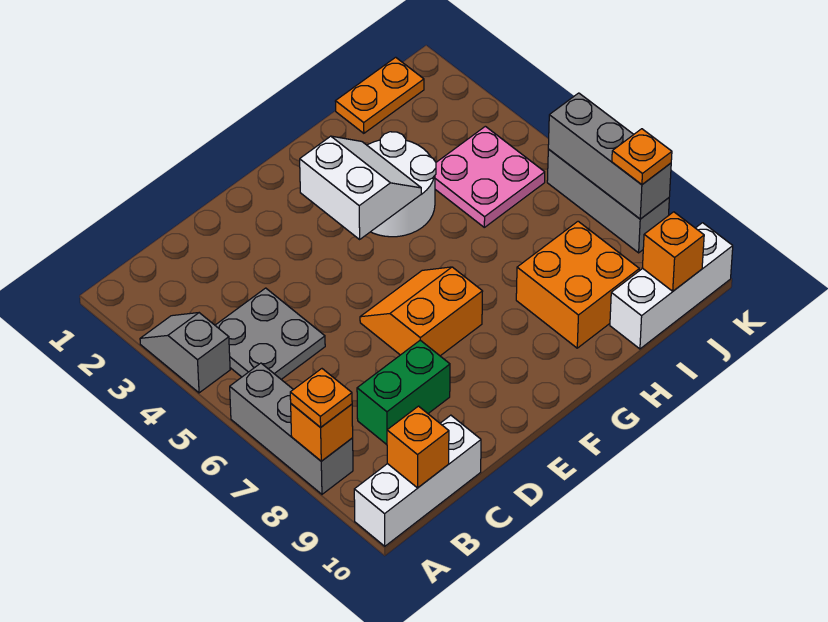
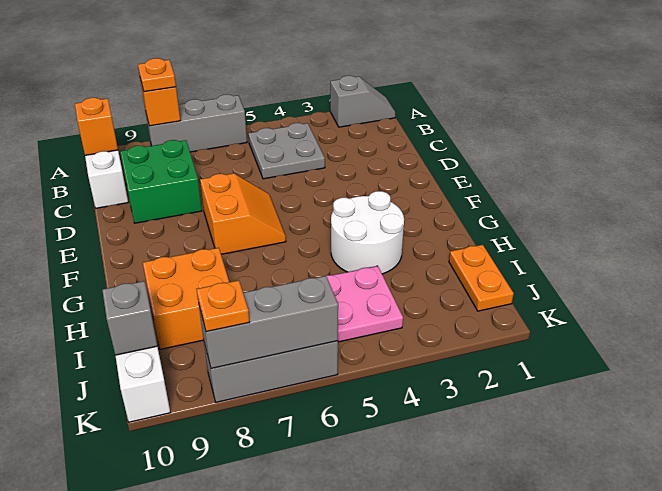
grey slope A3:A4 level 1 top 4 -> grey slope A1:A2 level 1 top 2
green brick C8:D8 level 1 -> green brick C8:D9 level 1
white slope F3:G4 level 2 top F -> none
orange brick J10 level 2 -> grey brick J10 level 2

